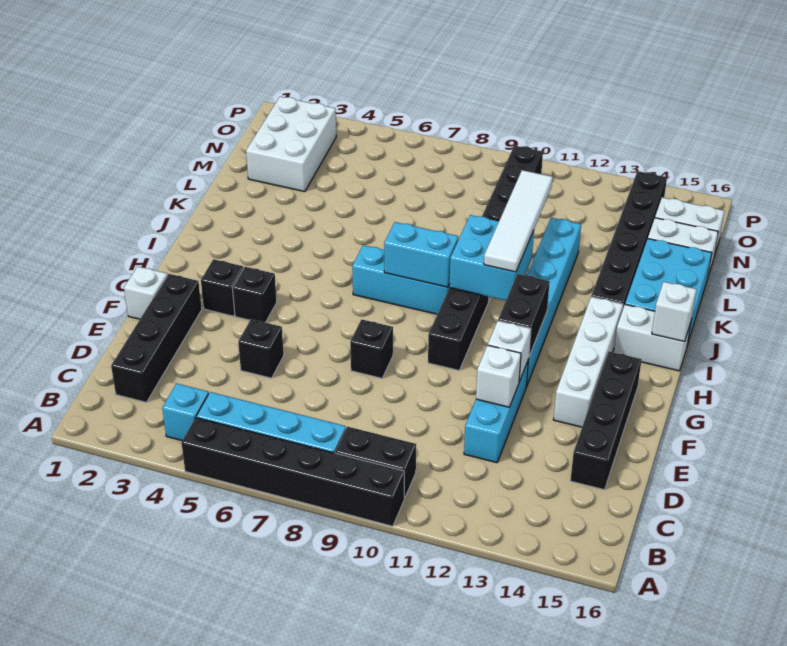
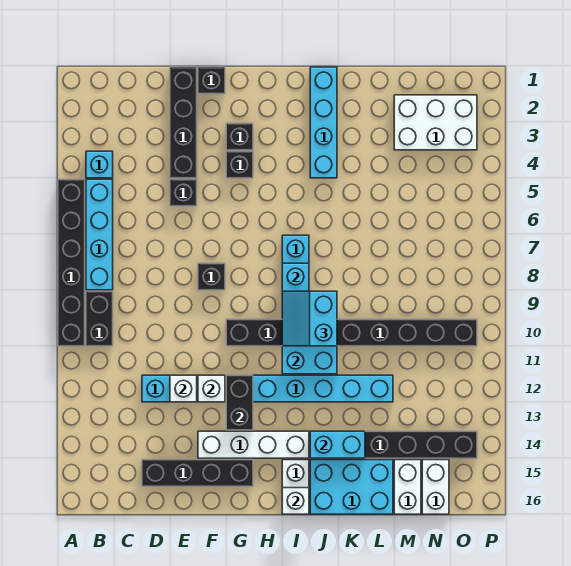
black brick C2:F2 level 1 -> black brick E1:E4 level 1
white brick F1 level 1 -> black brick F1 level 1
black brick G12:H12 level 2 -> black brick G12:G13 level 2
none -> cyan slope I9:J10 level 3 top J
white tile I11:L11 level 3 -> none
none -> cyan brick J1:J4 level 1
none -> cyan brick J14:K14 level 2

